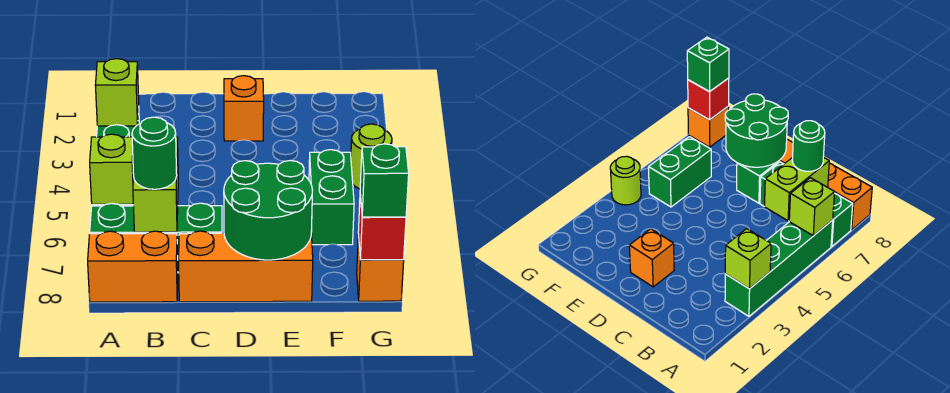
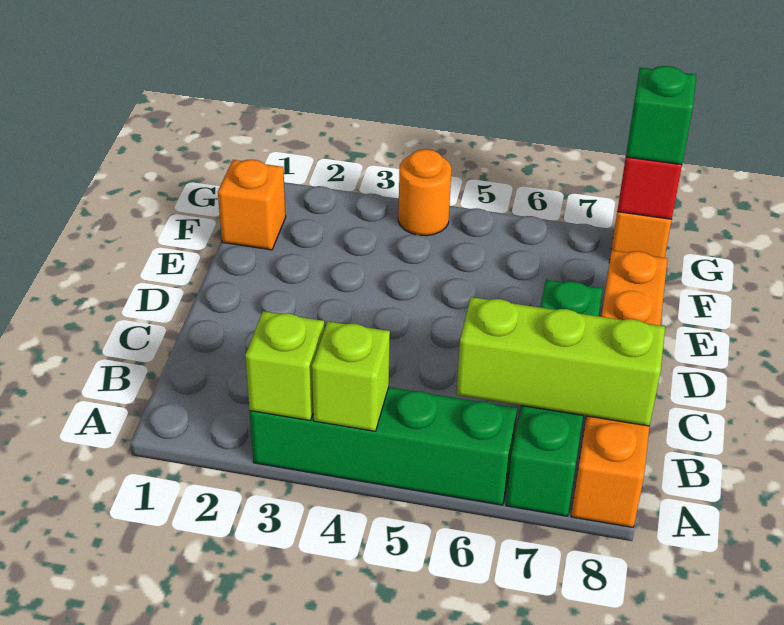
lime brick A6 level 2 -> lime brick A4 level 2
lime brick B6:B7 level 2 -> lime brick B6:B8 level 2
green round brick B7 level 3 -> none
orange brick D2 level 1 -> orange brick F1 level 1
green round brick D7:E8 level 2 -> none
green brick F5:F6 level 1 -> none
lime round brick G4 level 1 -> orange round brick G4 level 1

